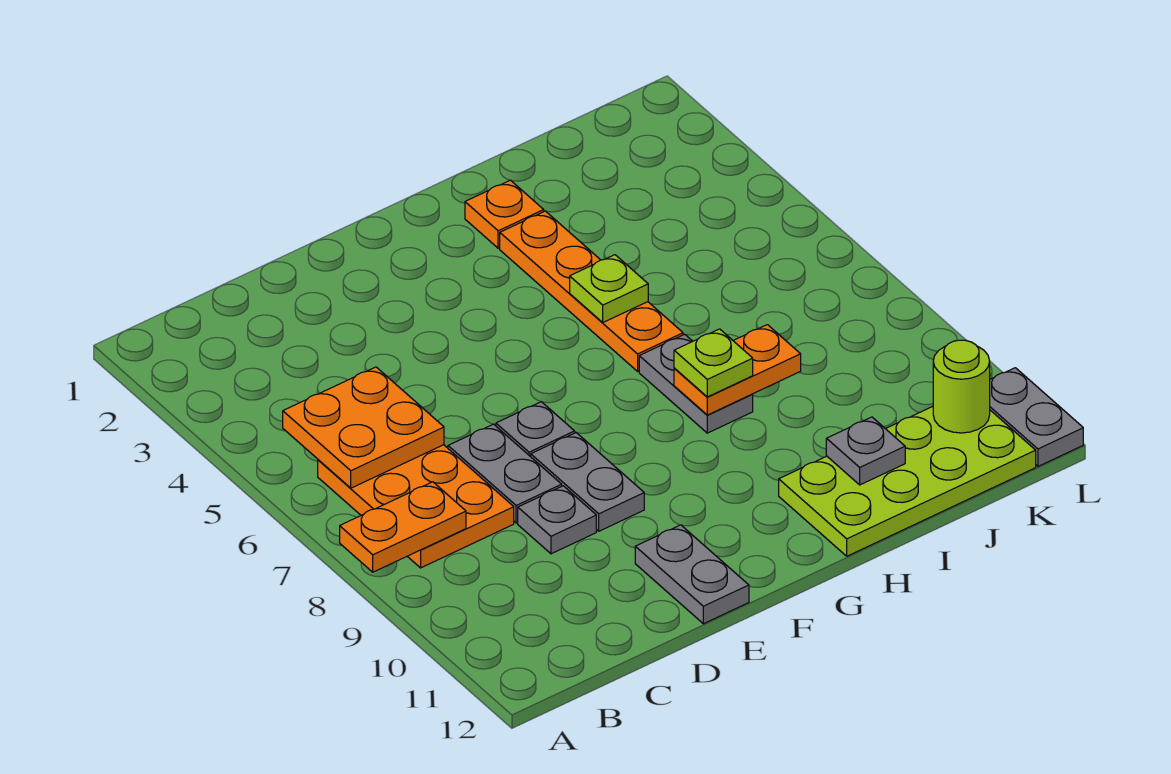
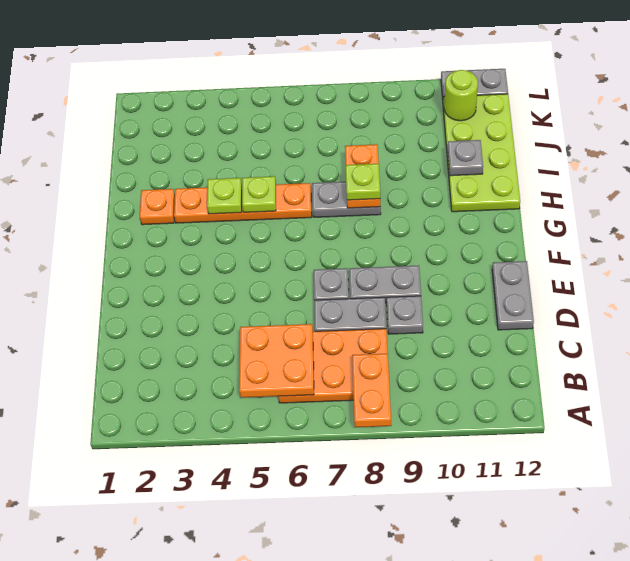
grey plate E11:E12 level 1 -> grey plate D12:E12 level 1
none -> lime plate H4 level 2

